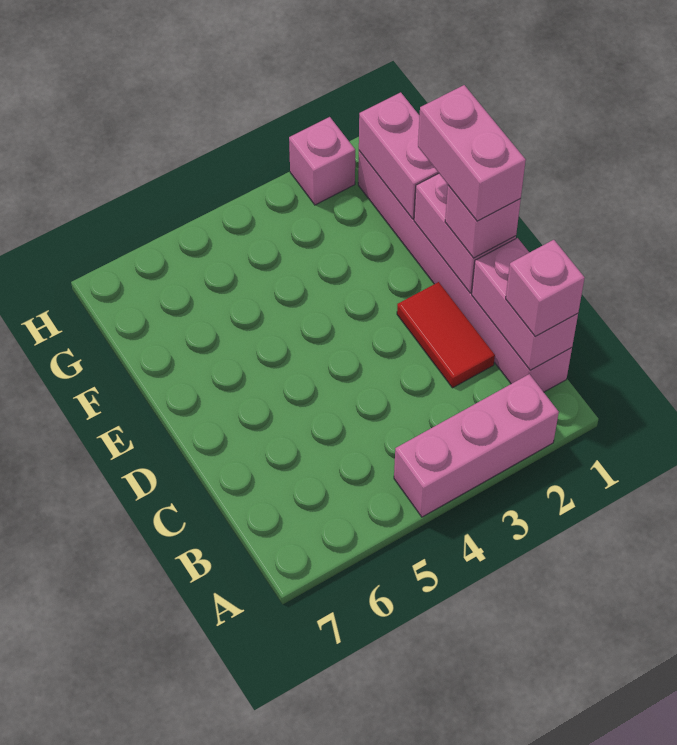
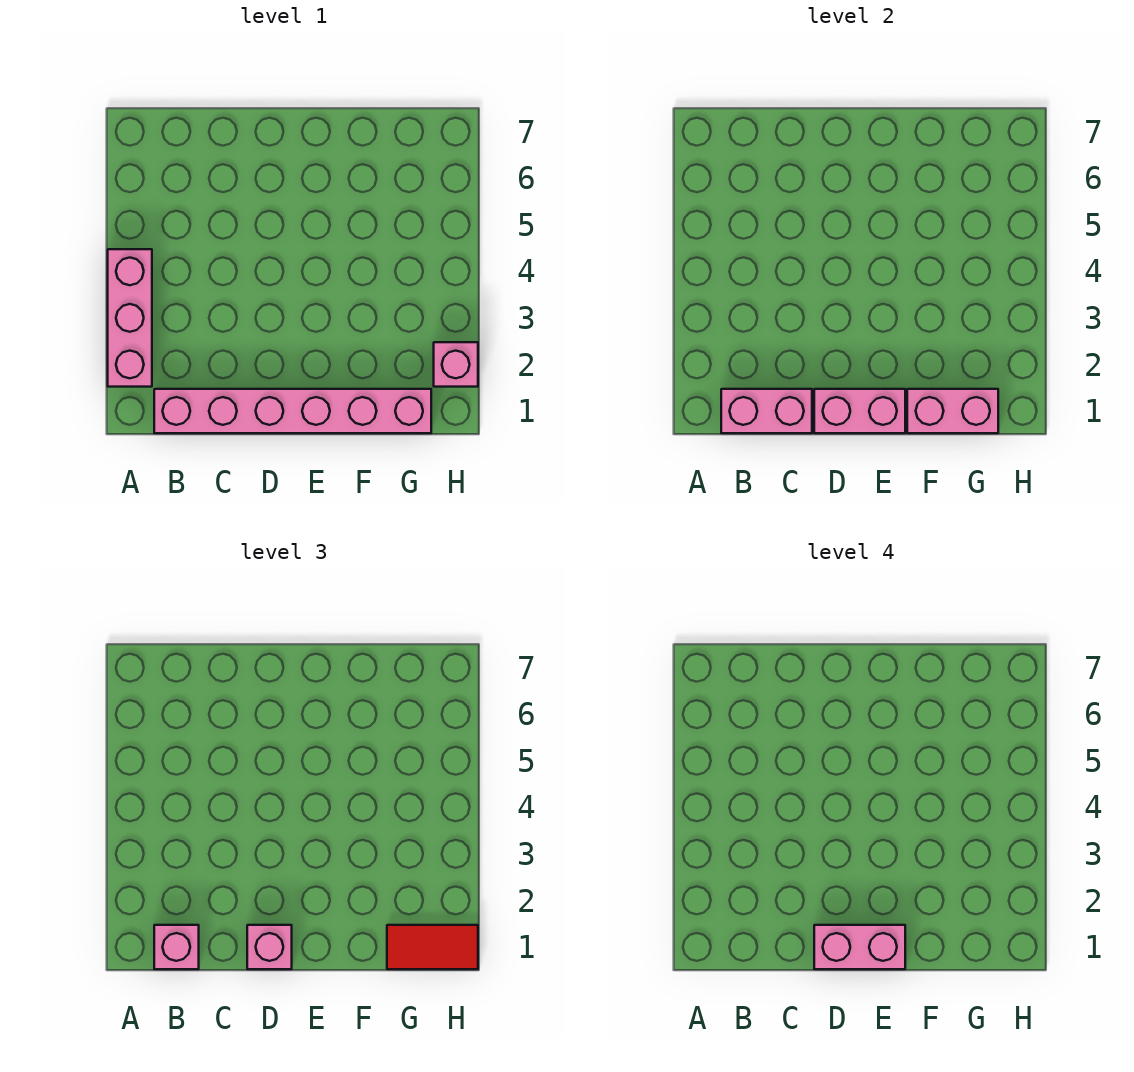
red tile C2:D2 level 1 -> red tile G1:H1 level 3

